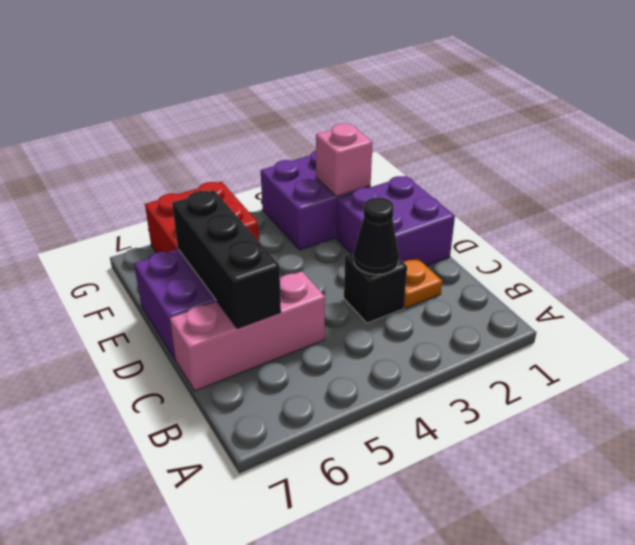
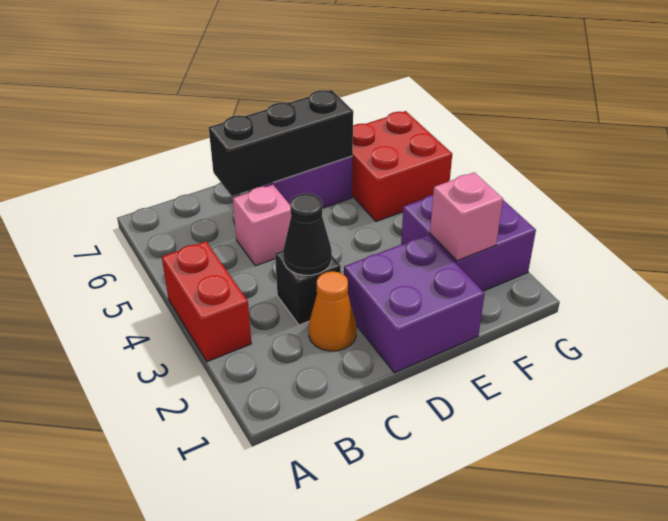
none -> red brick A3:A4 level 1
orange plate C2 level 1 -> orange cone C2 level 1
pink brick C5:C7 level 1 -> pink brick C5 level 1

